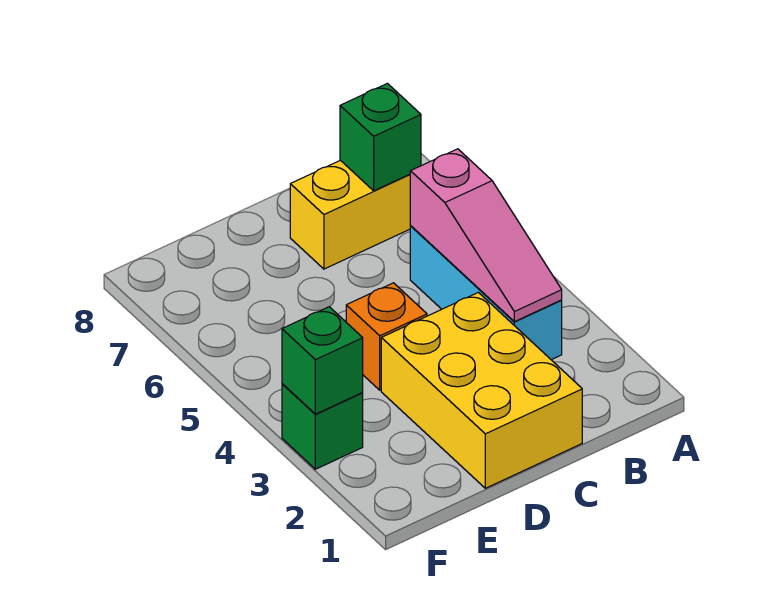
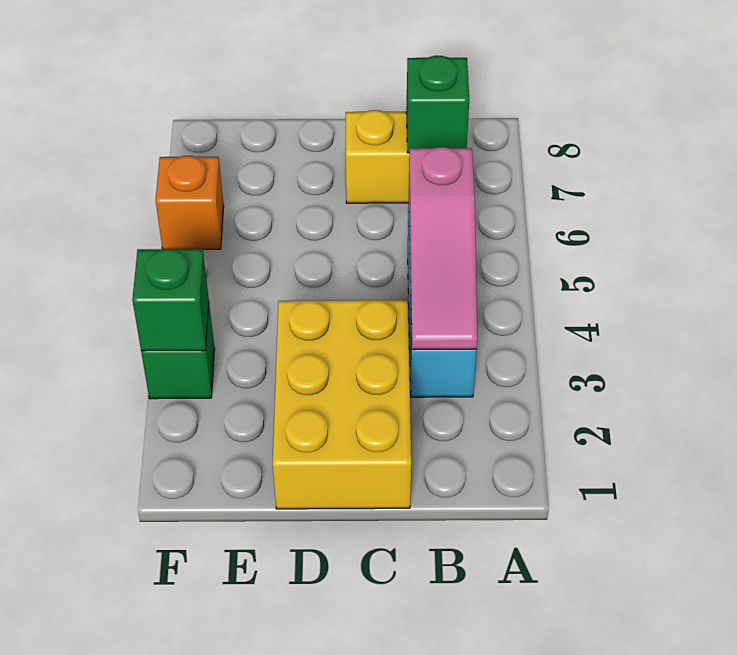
orange brick D4 level 1 -> orange brick F6 level 1

